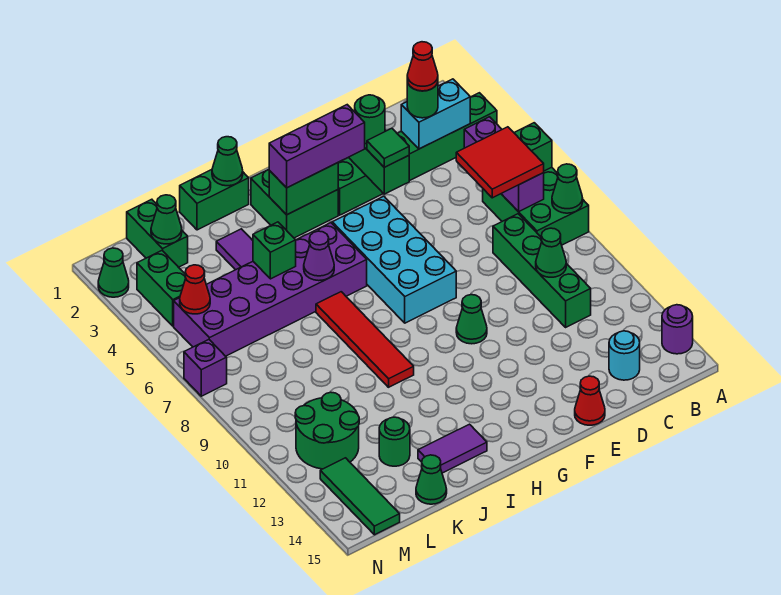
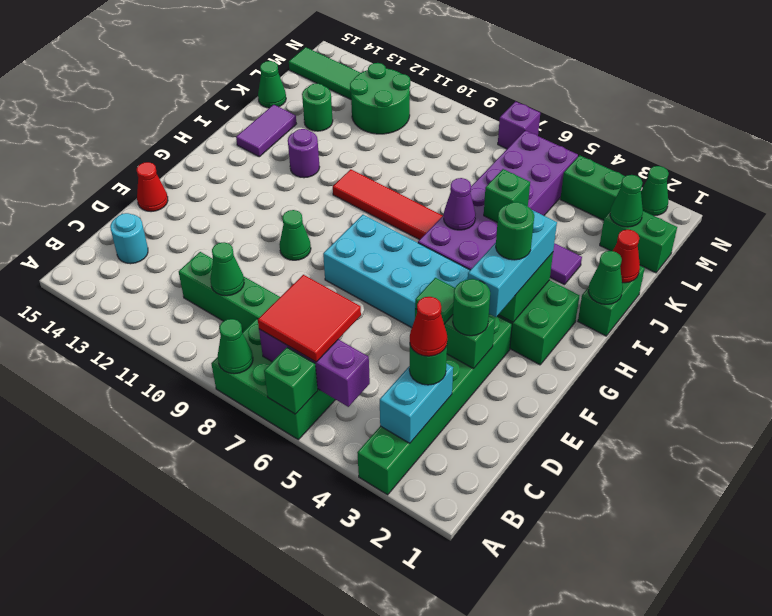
purple round brick A14 level 1 -> purple round brick I12 level 1
purple brick F3:H3 level 3 -> cyan brick F3:H3 level 3
none -> green round brick G3 level 4
red cone M5 level 2 -> red cone J1 level 2

